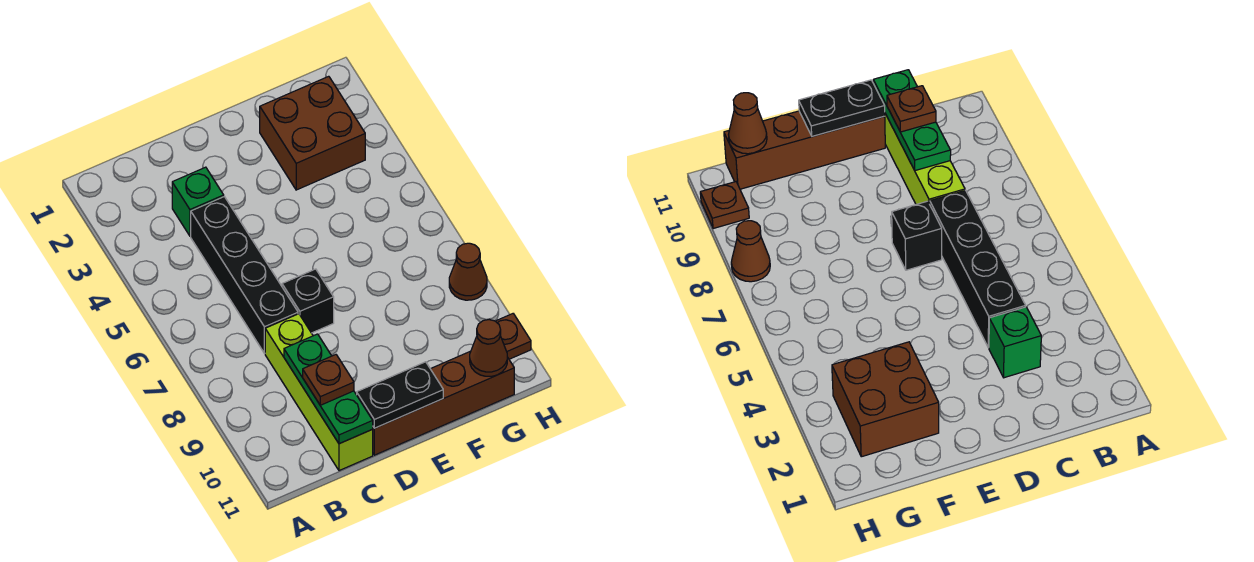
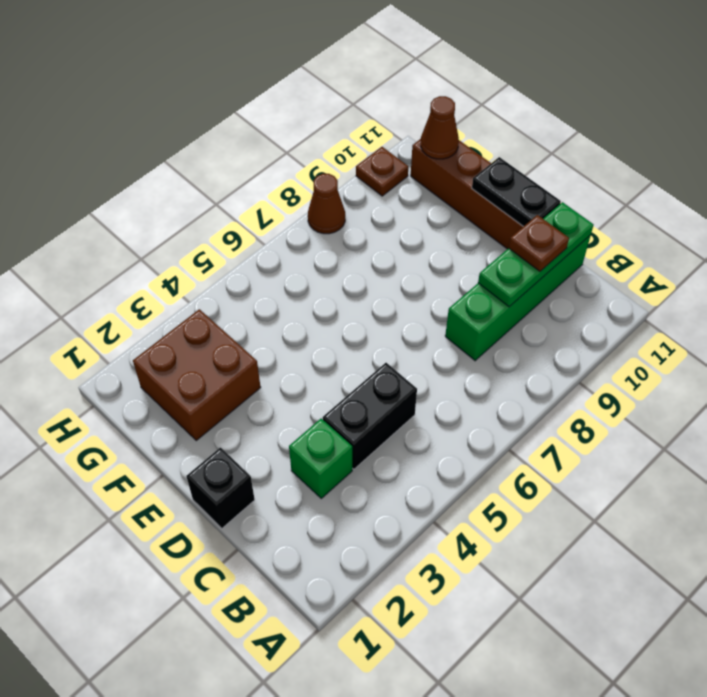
black brick C4:C7 level 1 -> black brick C4:C5 level 1
lime brick C8:C11 level 1 -> green brick C8:C11 level 1
black brick D7 level 1 -> black brick D1 level 1

